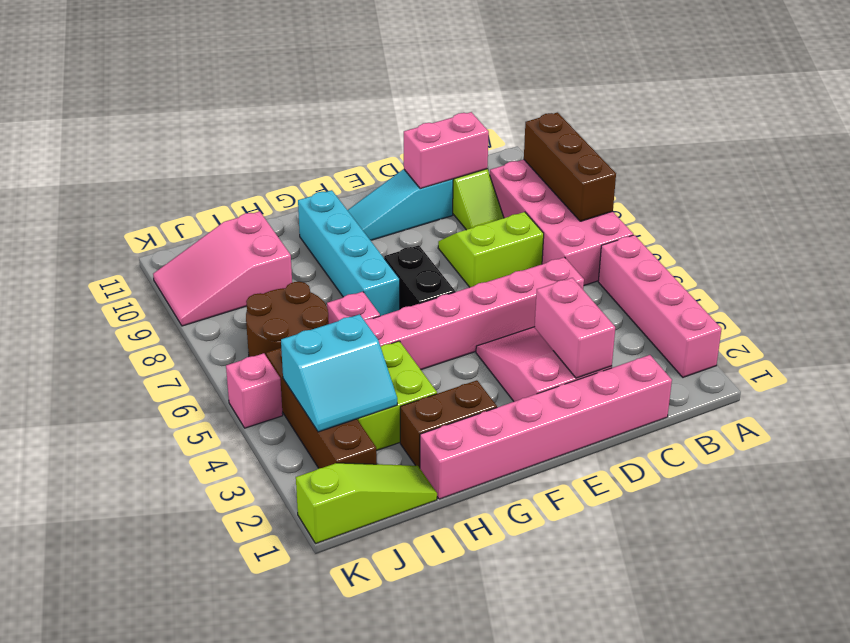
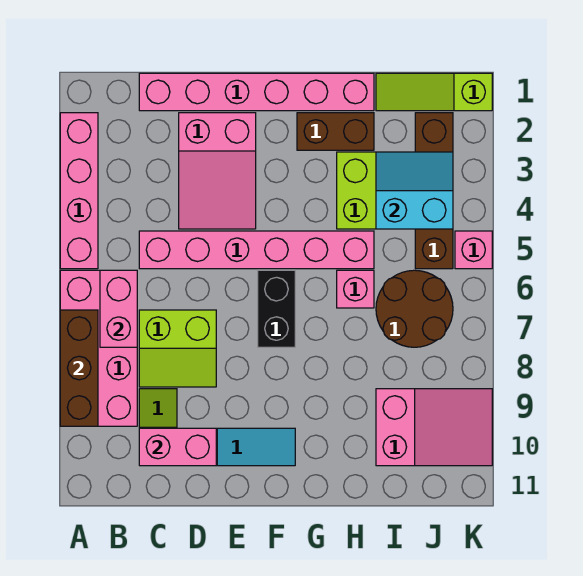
pink brick D2:D3 level 2 -> pink brick B6:B7 level 2
cyan brick G7:G10 level 1 -> none

